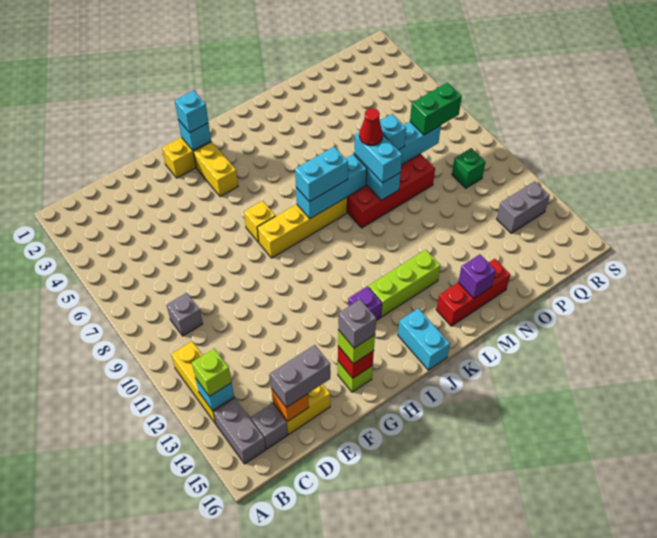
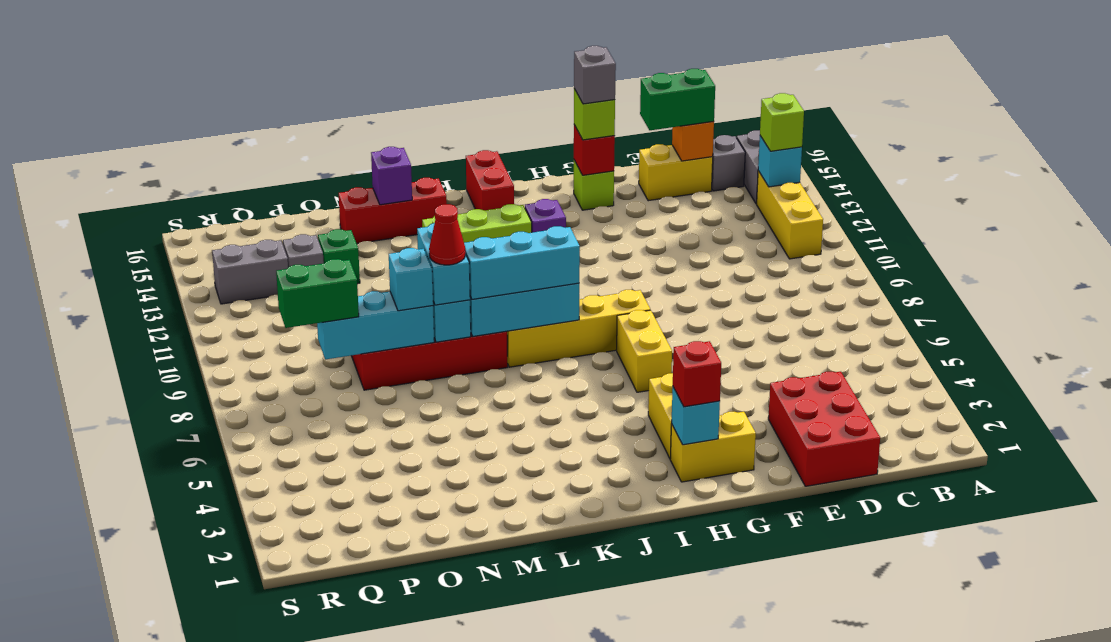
grey brick C9 level 1 -> grey brick P13 level 1
none -> red brick D1:E3 level 1
grey brick D15:E15 level 3 -> green brick D15:E15 level 3
cyan brick H2 level 3 -> red brick H2 level 3
yellow brick H7 level 1 -> yellow brick H6:H7 level 1
cyan brick J8:K8 level 3 -> cyan brick J8:L8 level 3
cyan brick J15:J16 level 1 -> red brick J15:J16 level 1
green brick Q10 level 1 -> green brick O13 level 1

